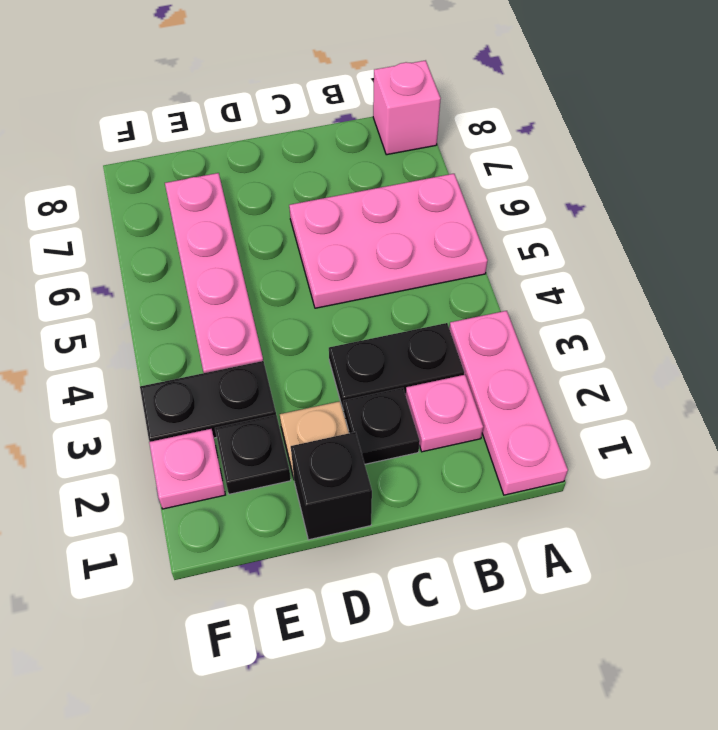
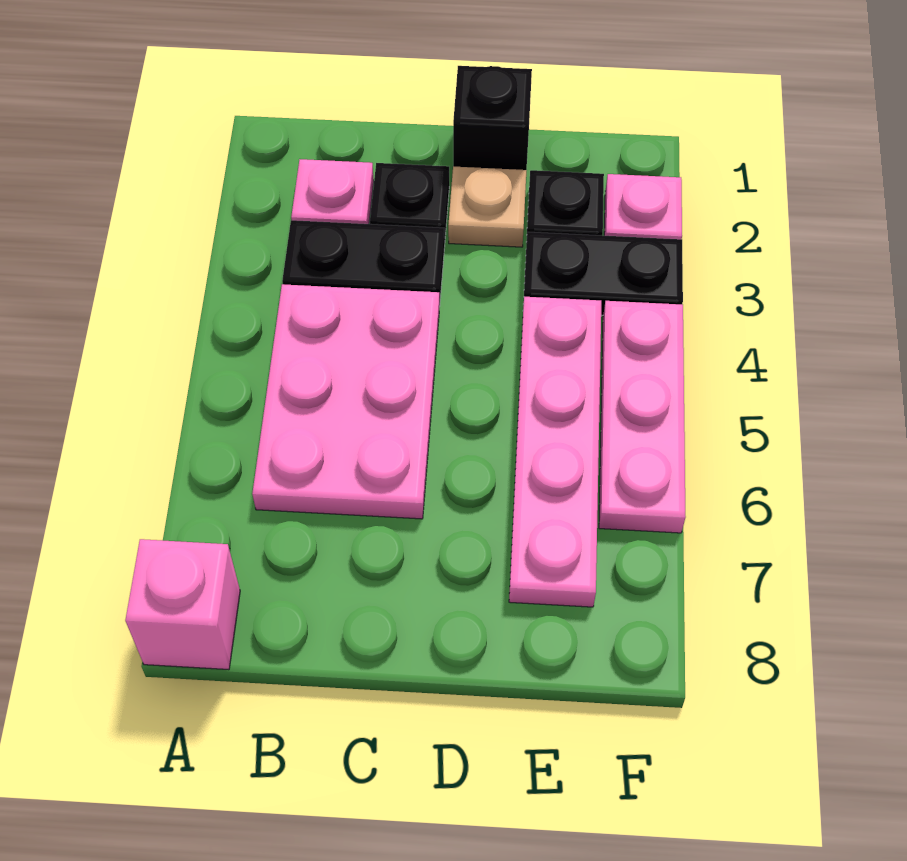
pink plate A1:A3 level 1 -> pink plate F4:F6 level 1
pink plate A5:C6 level 1 -> pink plate B4:C6 level 1

